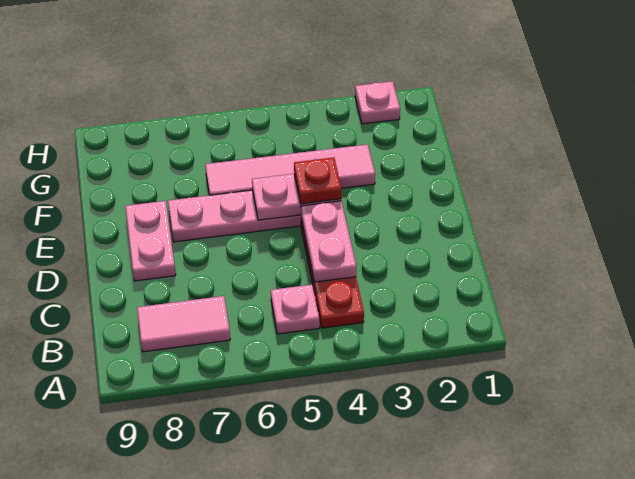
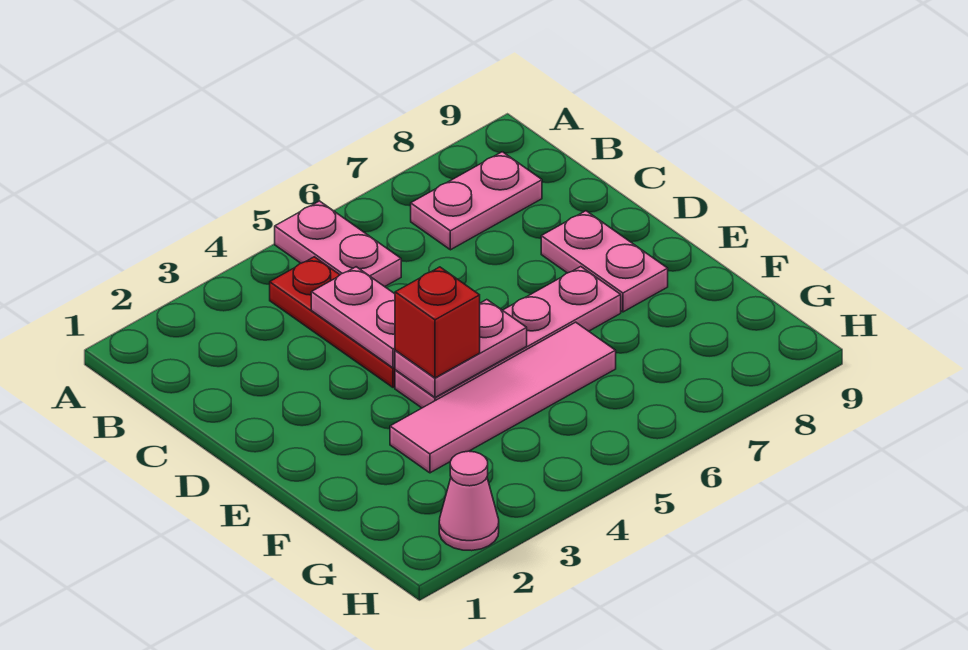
pink plate B5 level 1 -> pink plate A5:B5 level 1
pink tile B7:B8 level 1 -> pink plate B7:B8 level 1
red plate E4 level 3 -> red brick E4 level 3
pink plate H2 level 1 -> pink cone H2 level 1

